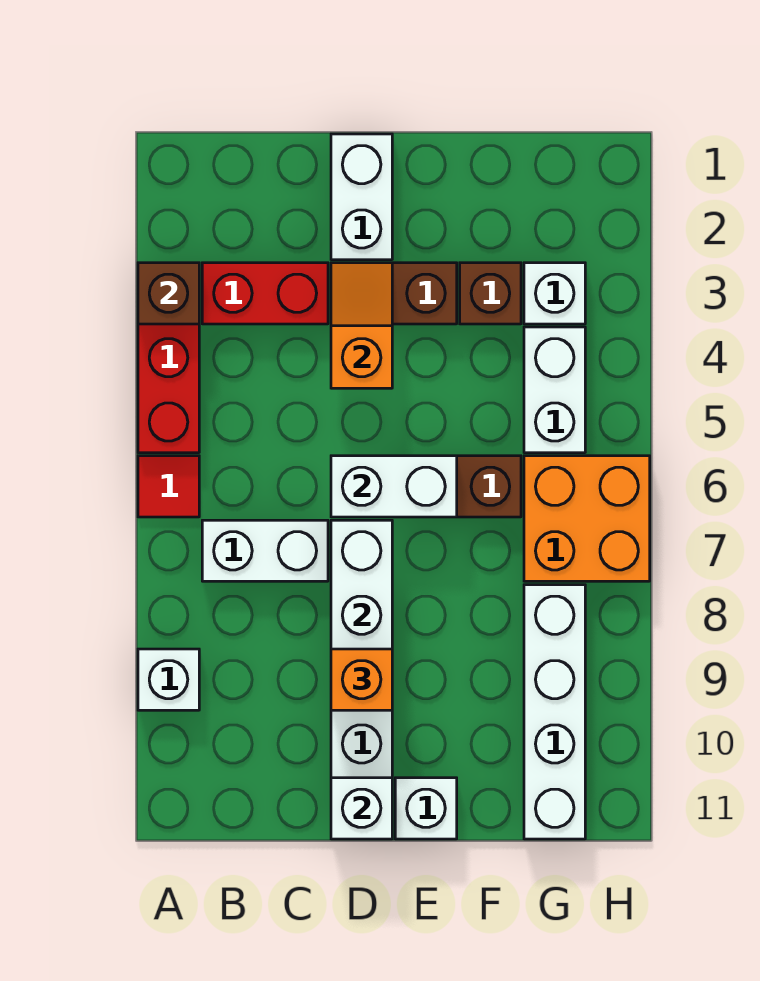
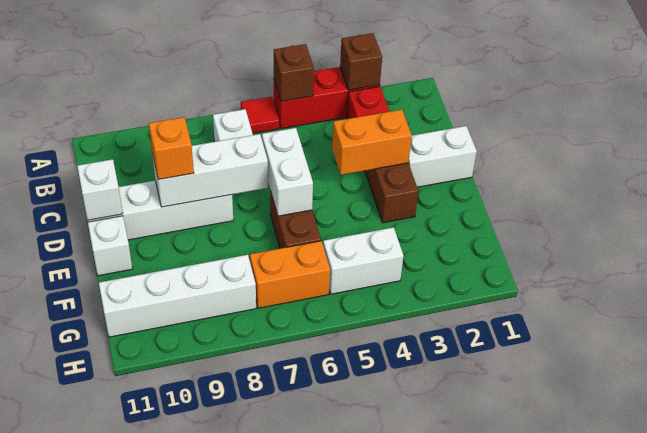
white brick A9 level 1 -> none
orange slope D3:D4 level 2 top 4 -> orange brick D3:D4 level 2
brown brick F3 level 1 -> brown brick A5 level 2
white brick G3 level 1 -> none
orange brick G6:H7 level 1 -> orange brick G6:G7 level 1

